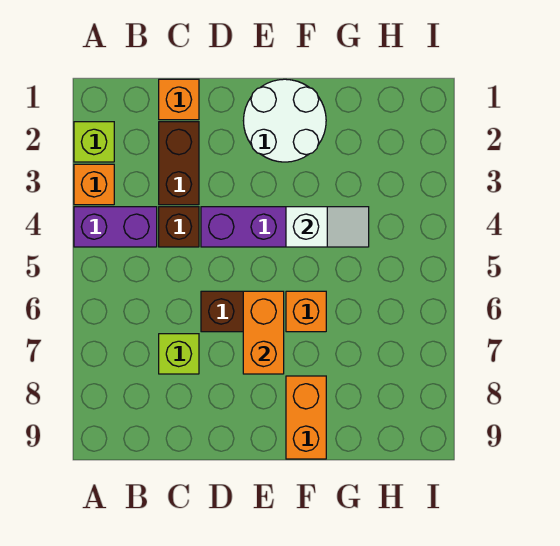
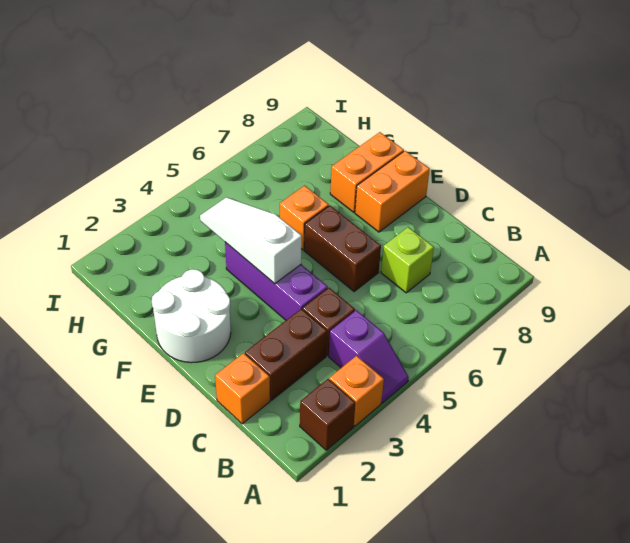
lime brick A2 level 1 -> brown brick A2 level 1
purple brick A4:B4 level 1 -> purple slope A4:B4 level 1 top B
orange brick E6:E7 level 2 -> orange brick E8:E9 level 1
white slope F4:G4 level 2 top F -> white slope E4:G4 level 2 top E

